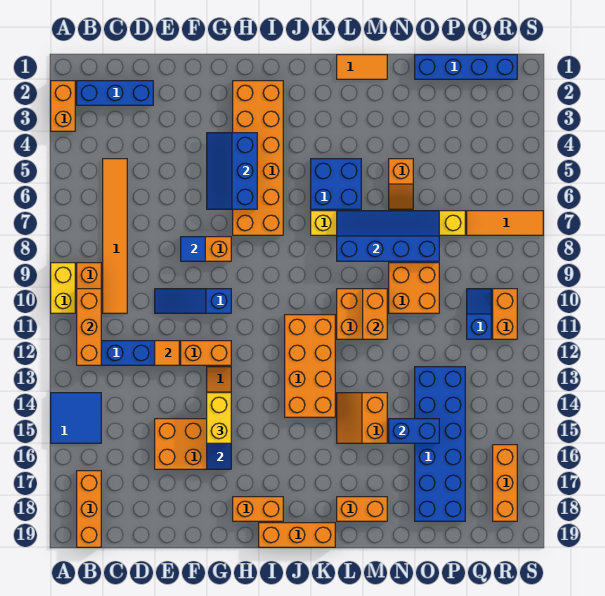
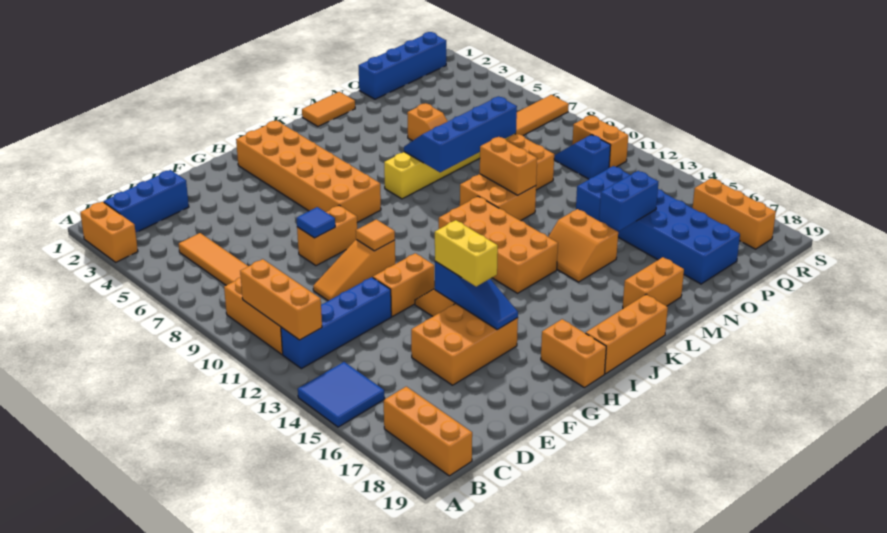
yellow brick A9:A10 level 1 -> none
blue slope E10:G10 level 1 top G -> orange slope E10:G10 level 1 top G
orange tile E12 level 2 -> orange tile G10 level 2
blue slope G4:H6 level 2 top H -> none
orange brick H18:I18 level 1 -> orange brick H18:H19 level 1
blue brick K5:L6 level 1 -> none

